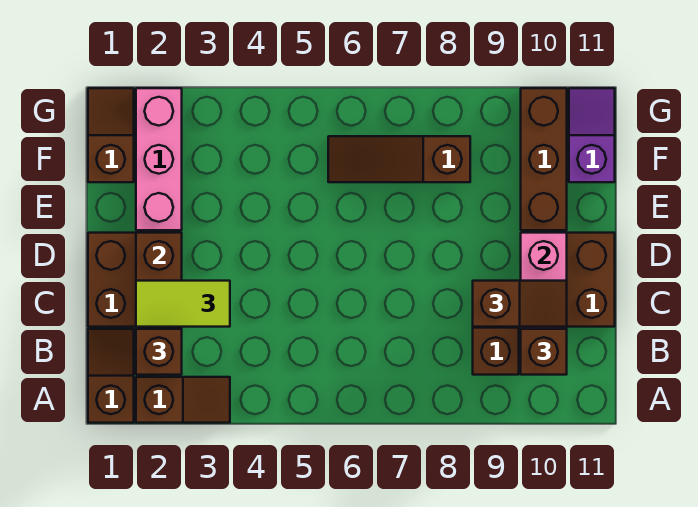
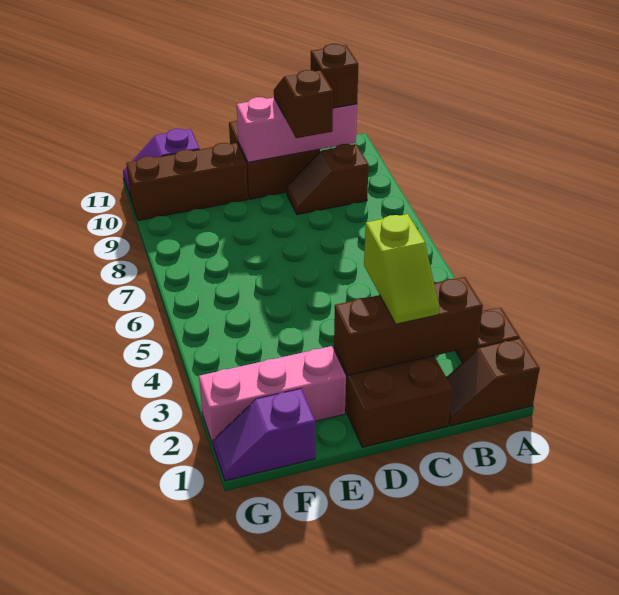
brown brick B2 level 3 -> none
lime tile C2:C3 level 3 -> lime slope C2:C3 level 3 top 3
brown slope F1:G1 level 1 top F -> purple slope F1:G1 level 1 top F
brown slope F6:F8 level 1 top 8 -> none

